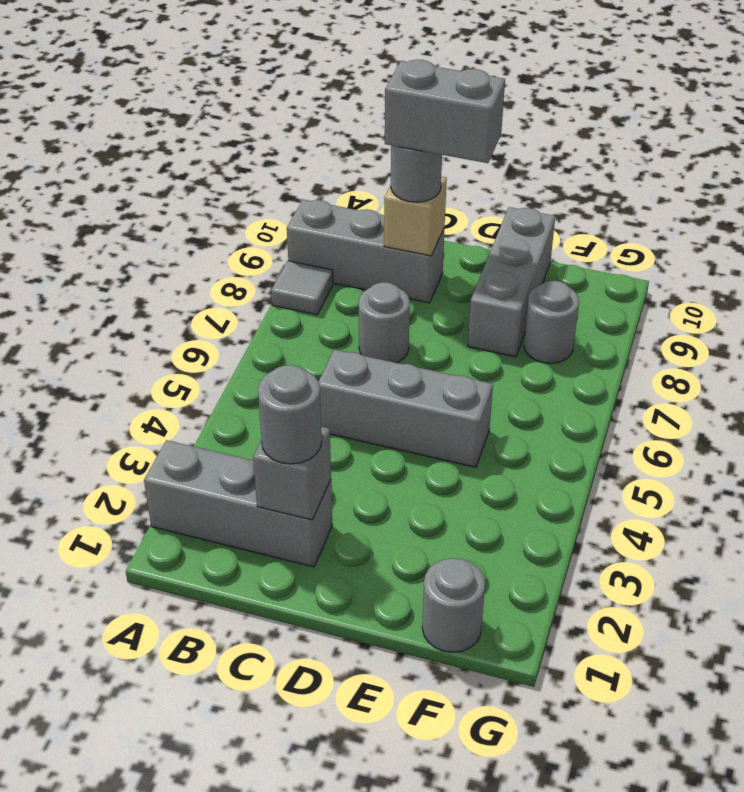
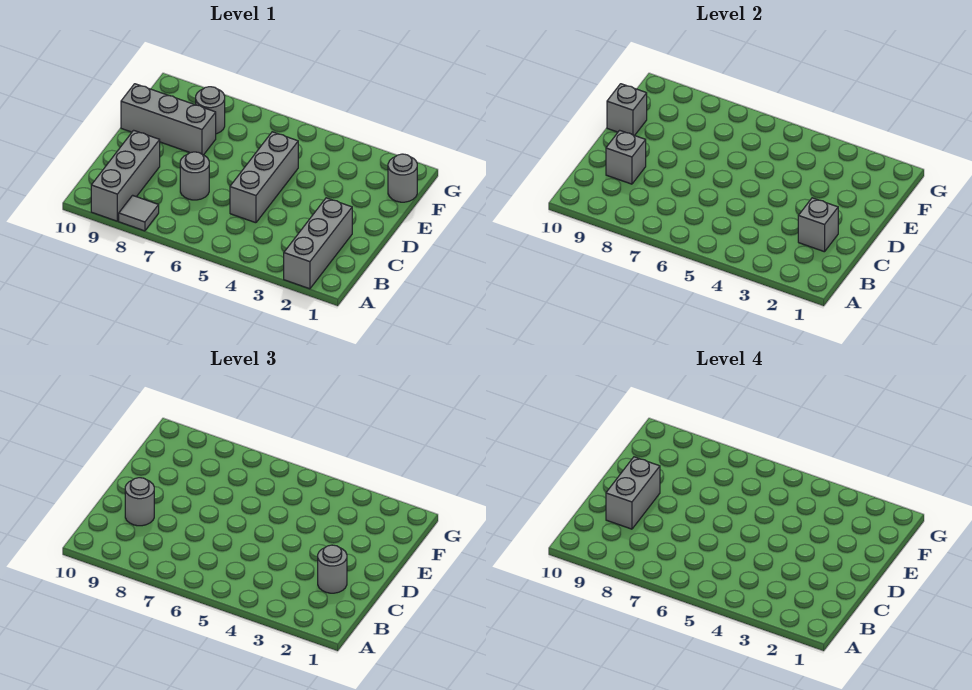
tan brick C9 level 2 -> grey brick C9 level 2
none -> grey brick E10 level 2

